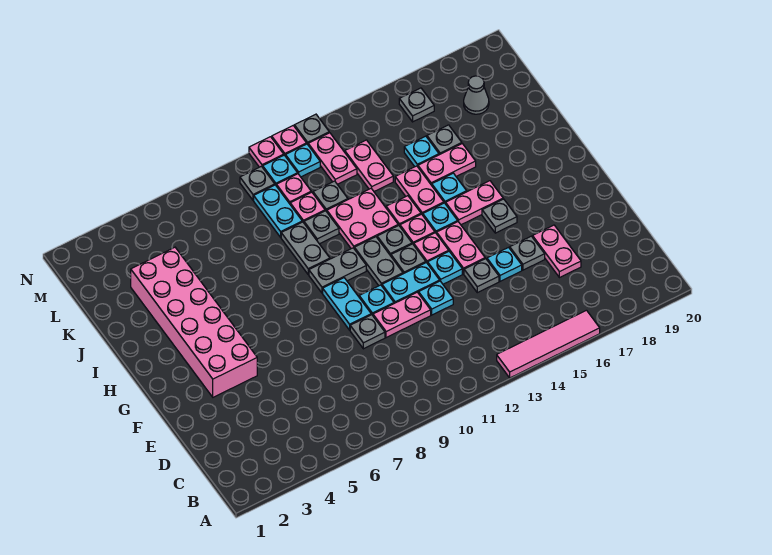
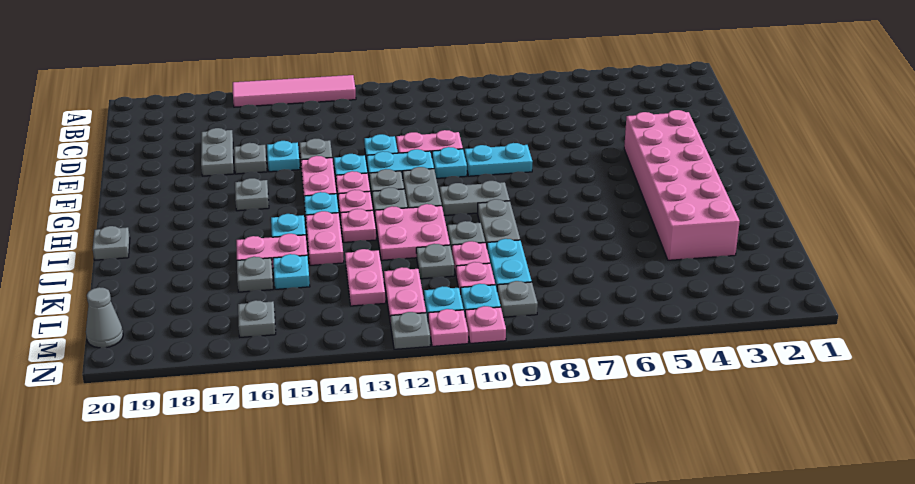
pink plate D17:E17 level 1 -> grey plate D17:E17 level 1
grey plate E9 level 1 -> grey plate I20 level 1
cyan plate F9:G9 level 1 -> cyan plate F8:F9 level 1
pink plate H15:H16 level 1 -> none
grey cone L18 level 1 -> grey cone M20 level 1

